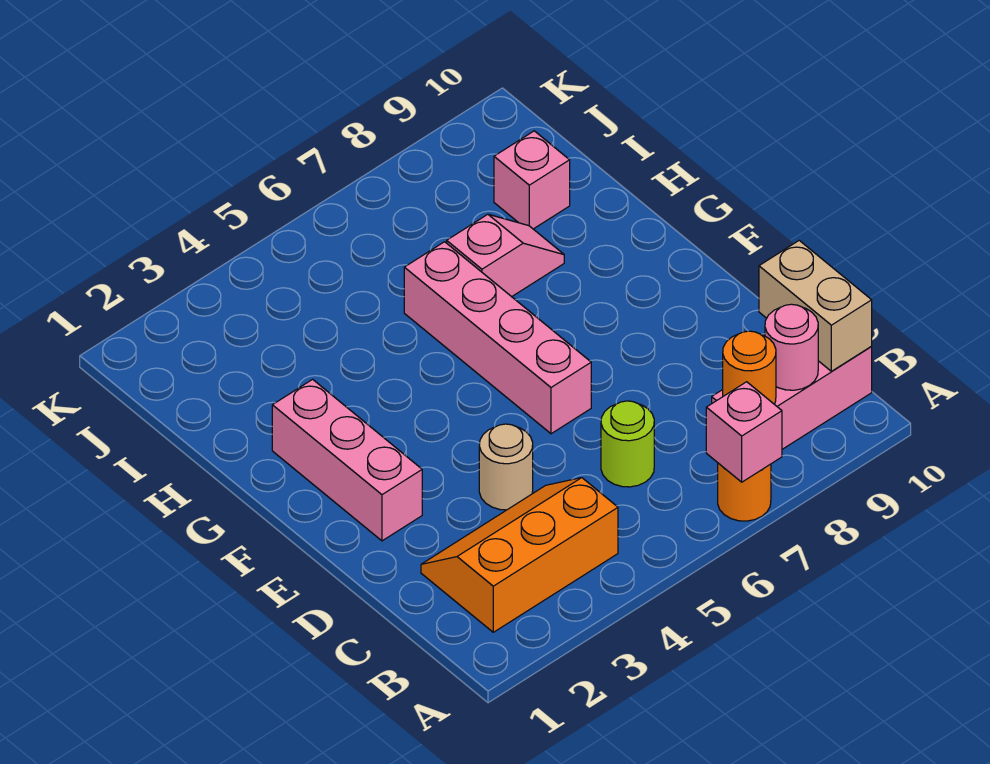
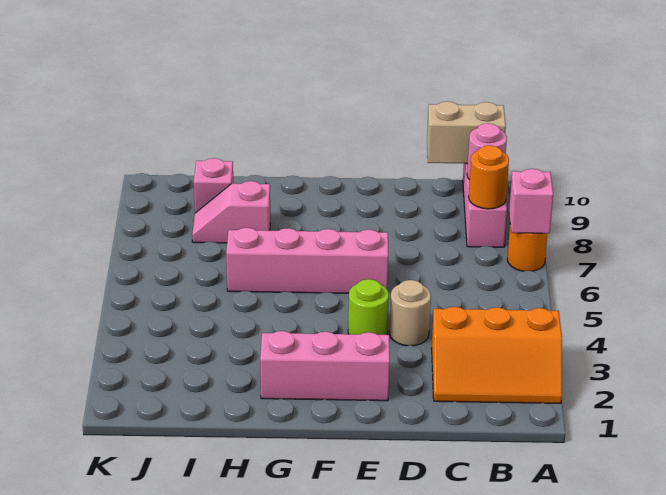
orange slope B2:C4 level 1 top B -> orange slope A2:C3 level 1 top 3
lime round brick C6 level 1 -> lime round brick E4 level 1
pink slope H7:H8 level 1 top 7 -> pink slope H8:I8 level 1 top H

